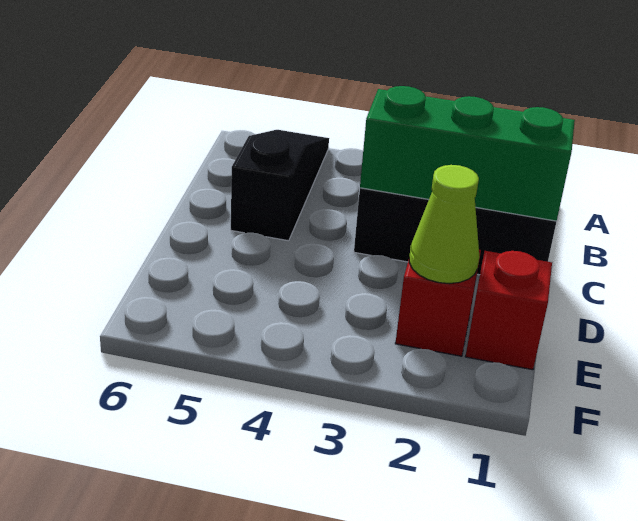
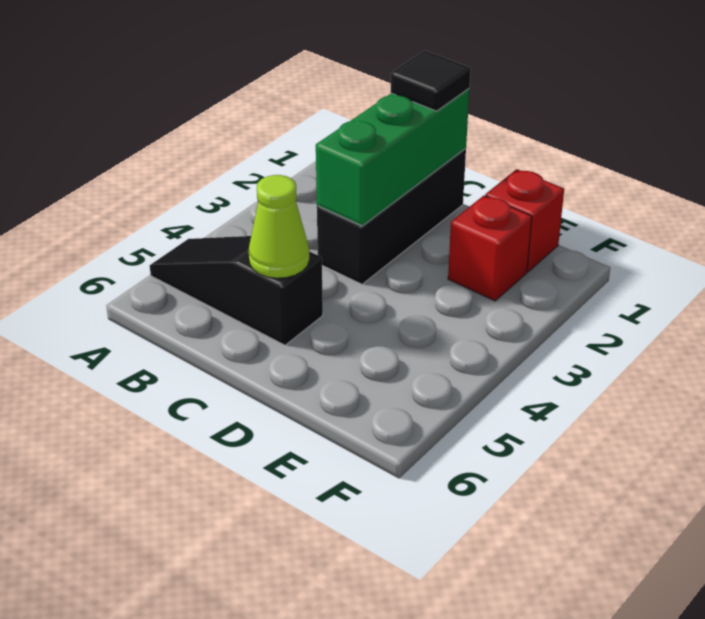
none -> black tile C1 level 3
lime cone E2 level 2 -> lime cone C5 level 2

